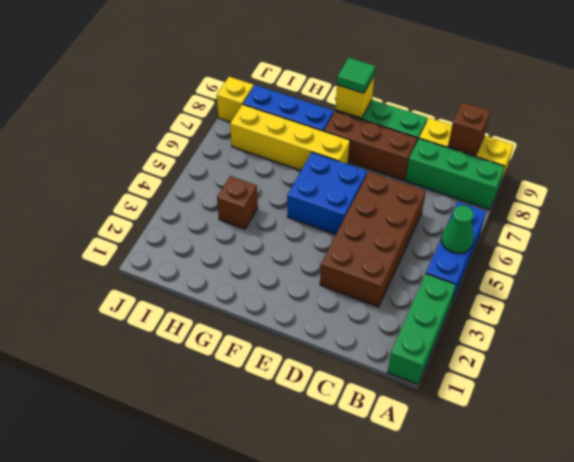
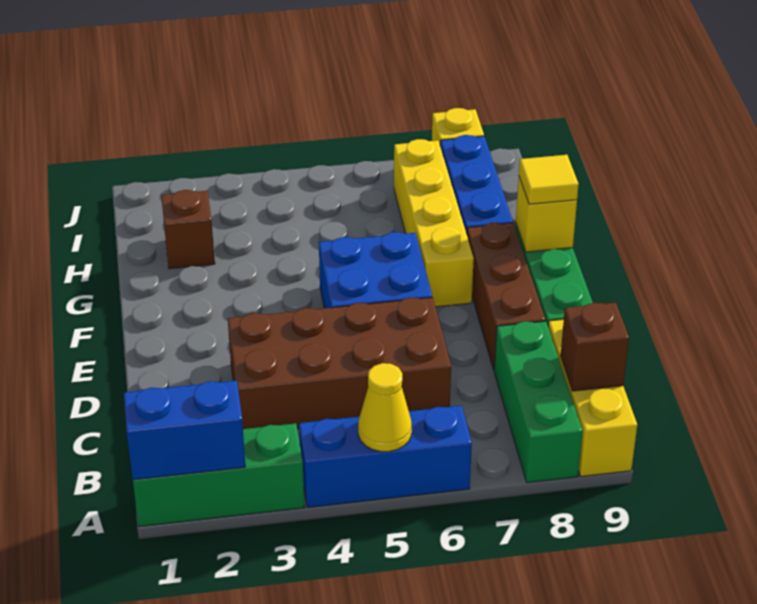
none -> blue brick A1:A2 level 2
green cone A5 level 2 -> yellow cone A5 level 2
green tile F9 level 3 -> yellow tile F9 level 3
brown brick H4 level 1 -> brown brick H2 level 1

